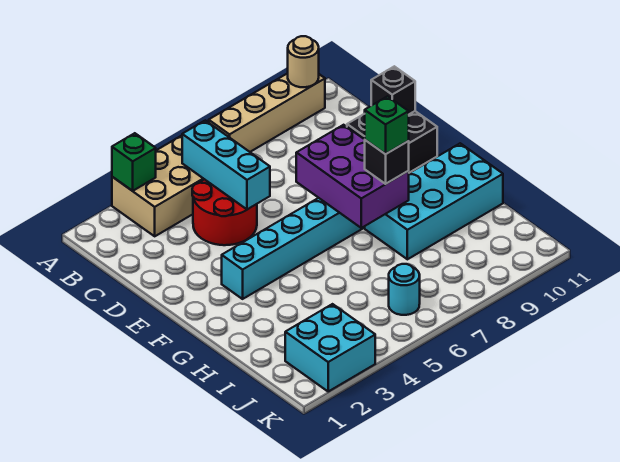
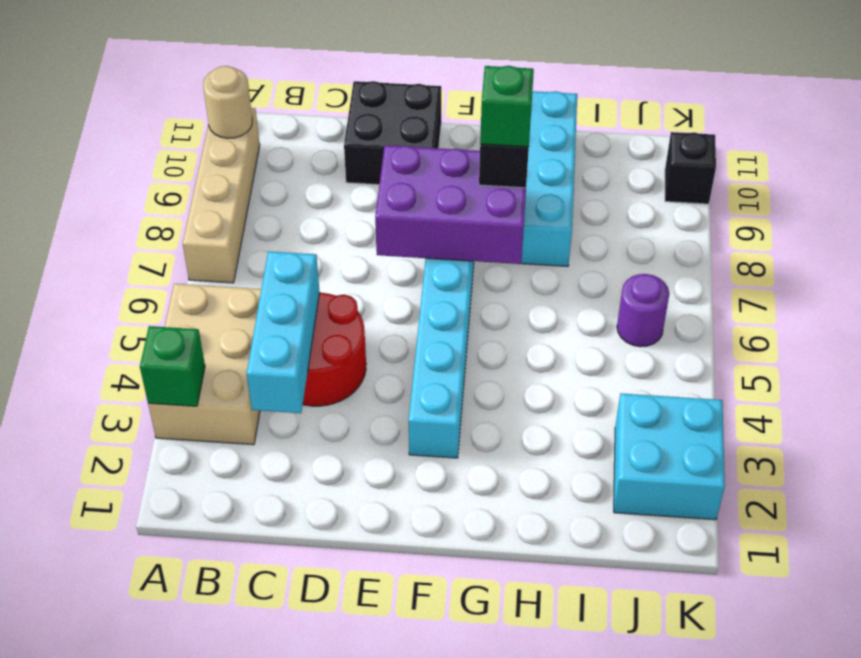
cyan brick B5:D5 level 2 -> cyan brick C3:C5 level 2
black brick D11 level 2 -> black brick K10 level 1
cyan round brick J6 level 1 -> purple round brick J6 level 1

